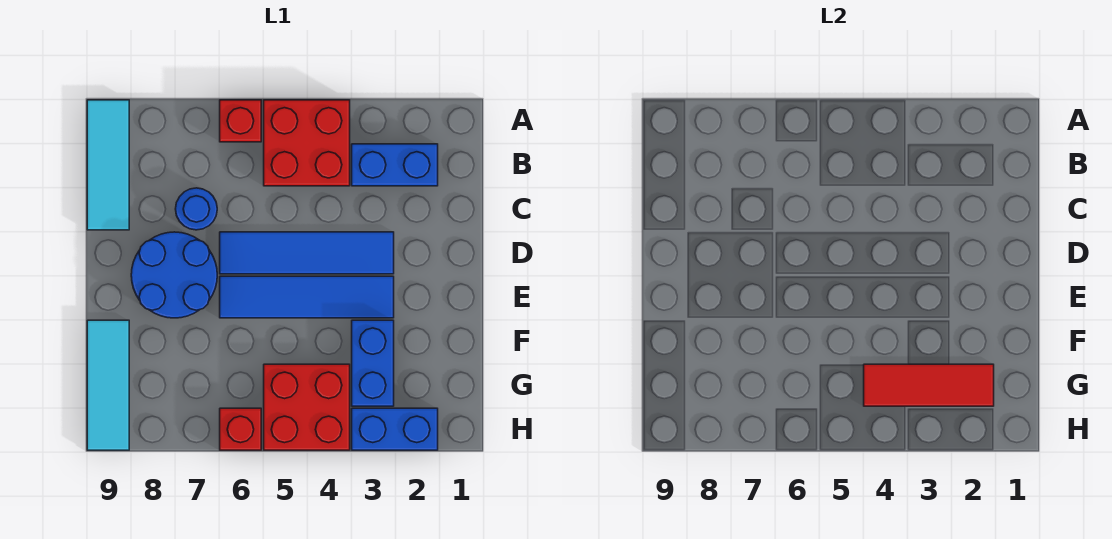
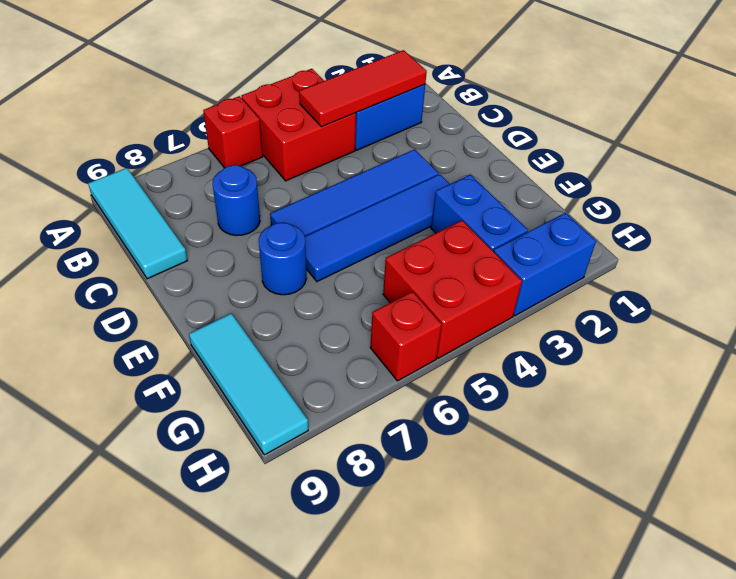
blue round brick D7:E8 level 1 -> blue round brick E7 level 1
red tile G2:G4 level 2 -> red tile B2:B4 level 2

